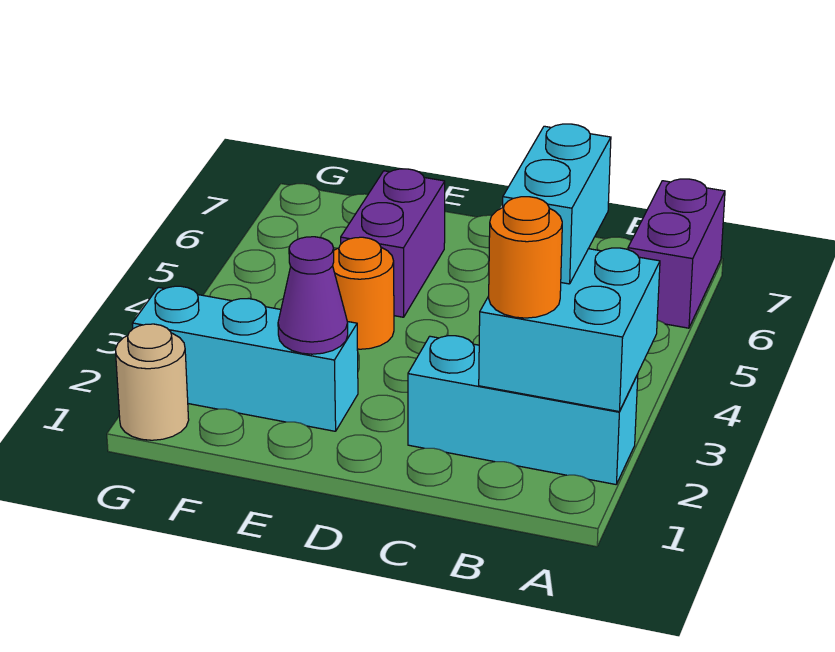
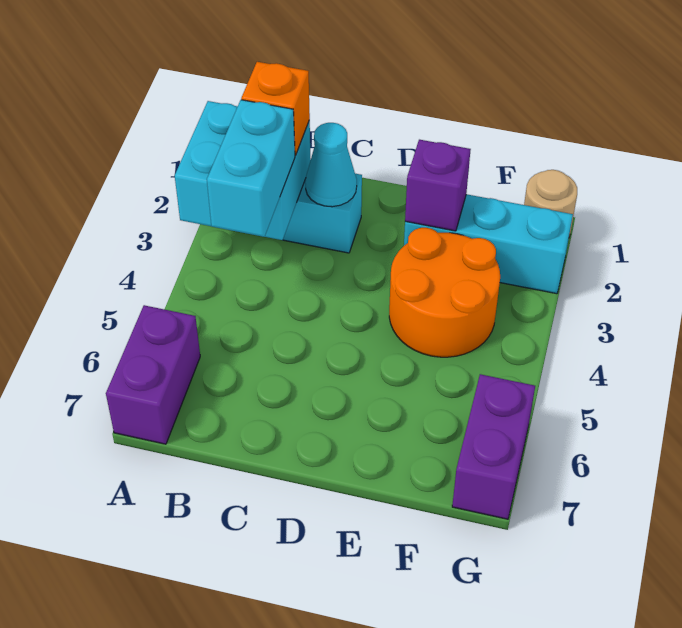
orange round brick B2 level 3 -> orange brick B2 level 3
none -> cyan cone C2 level 2
purple cone E2 level 2 -> purple brick E2 level 2
orange round brick E4 level 1 -> orange round brick E3:F4 level 1
purple brick E5:E6 level 1 -> purple brick G6:G7 level 1

